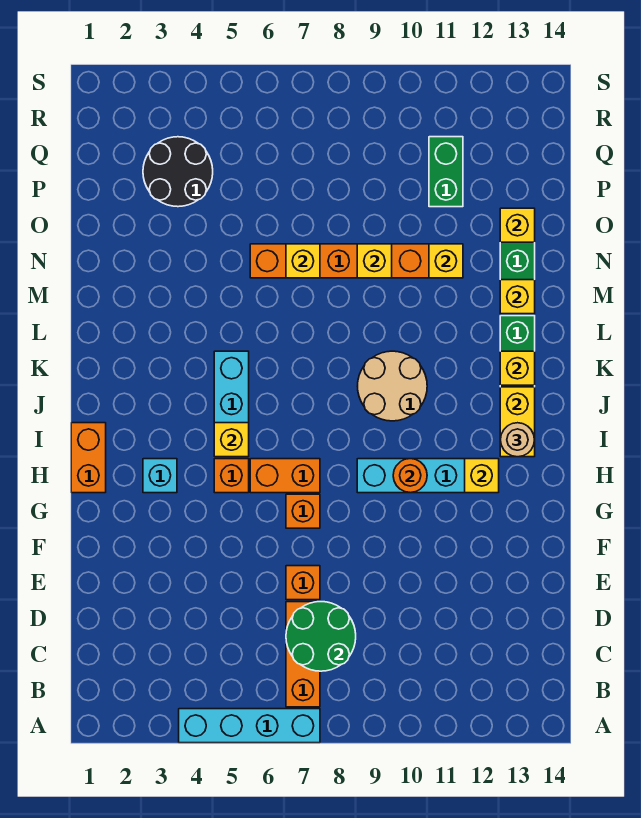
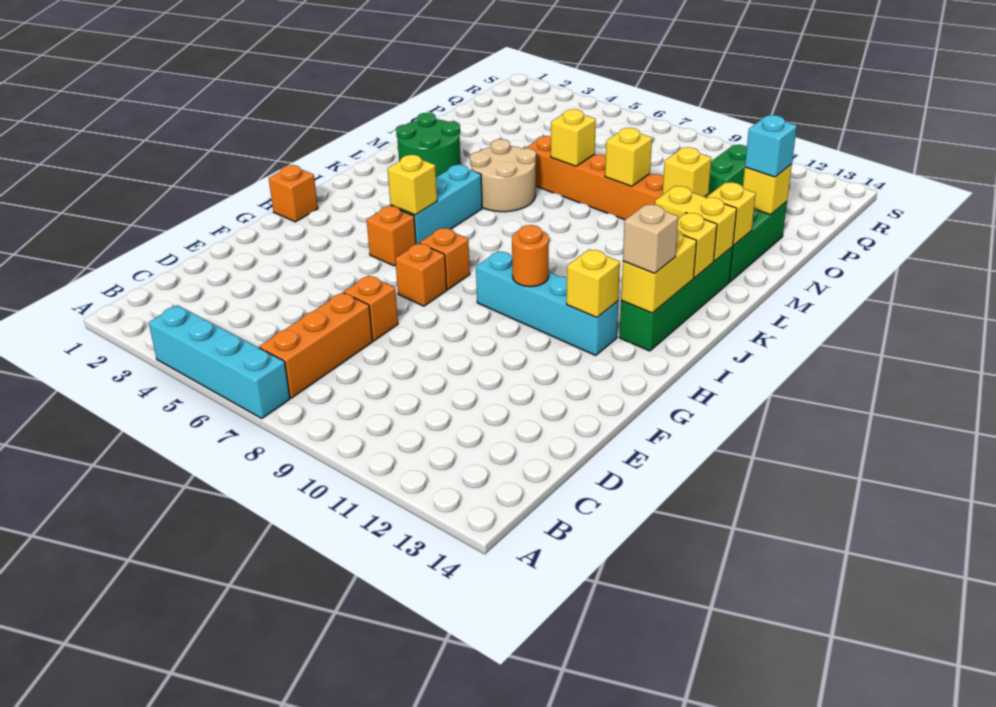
green round brick C7:D8 level 2 -> green round brick L2:M3 level 1
orange brick H1:I1 level 1 -> orange brick H1 level 1
cyan brick H3 level 1 -> cyan brick O13 level 3
orange brick H6:H7 level 1 -> orange brick H7 level 1
tan round brick I13 level 3 -> tan brick I13 level 3
tan round brick J9:K10 level 1 -> tan round brick L5:M6 level 1
none -> yellow brick L12:L13 level 2
black round brick P3:Q4 level 1 -> none

